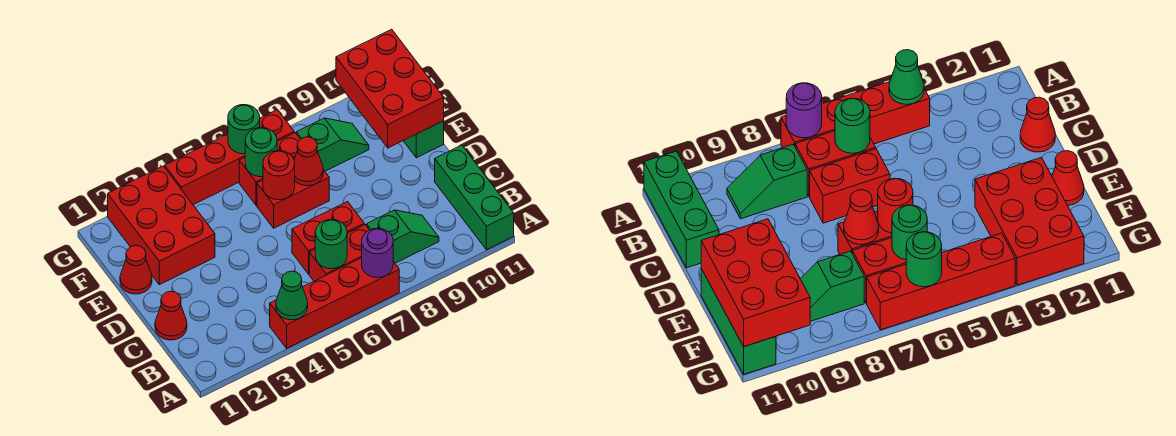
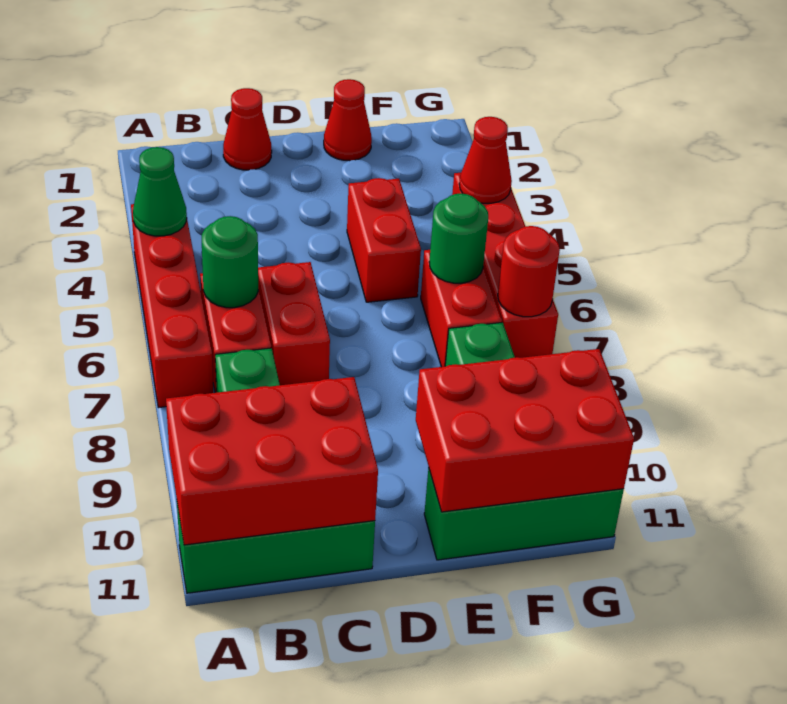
purple round brick A7 level 2 -> none
red brick E2:G3 level 1 -> red brick A10:C11 level 2
red brick E6:E7 level 1 -> red brick E4:E5 level 1
red round brick E6 level 2 -> red round brick G7 level 2
red cone E7 level 2 -> red cone G4 level 2
green round brick G6 level 2 -> none

